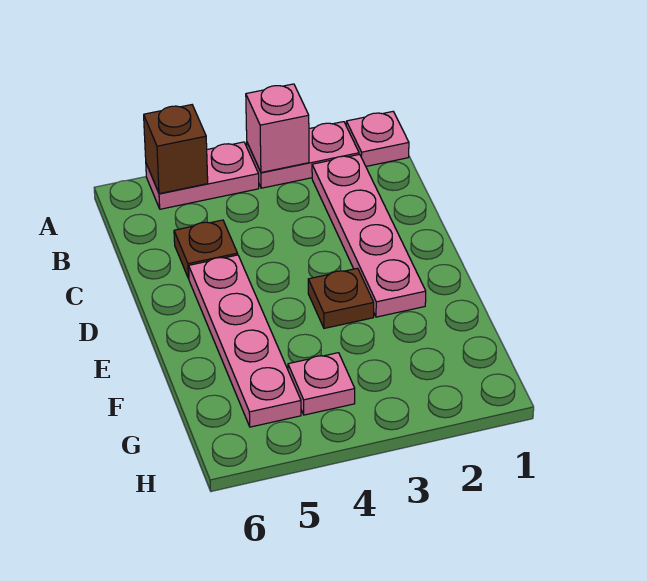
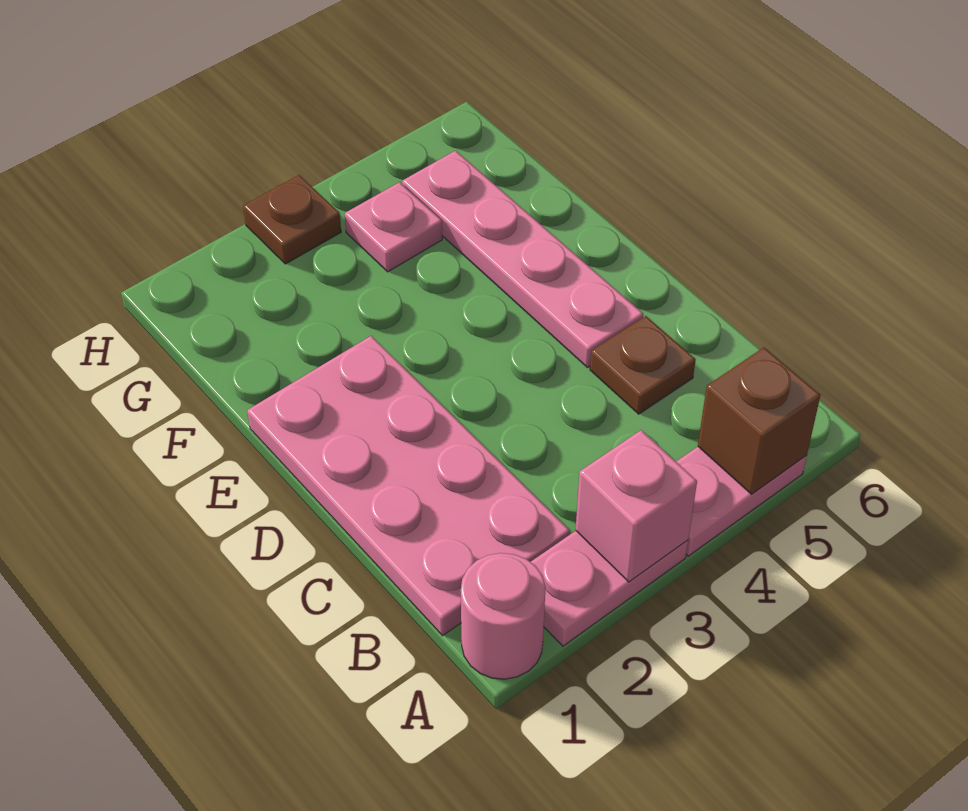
pink plate A1 level 1 -> pink round brick A1 level 1
pink plate B2:E2 level 1 -> pink plate B1:E2 level 1
brown plate E3 level 1 -> brown plate H3 level 1

